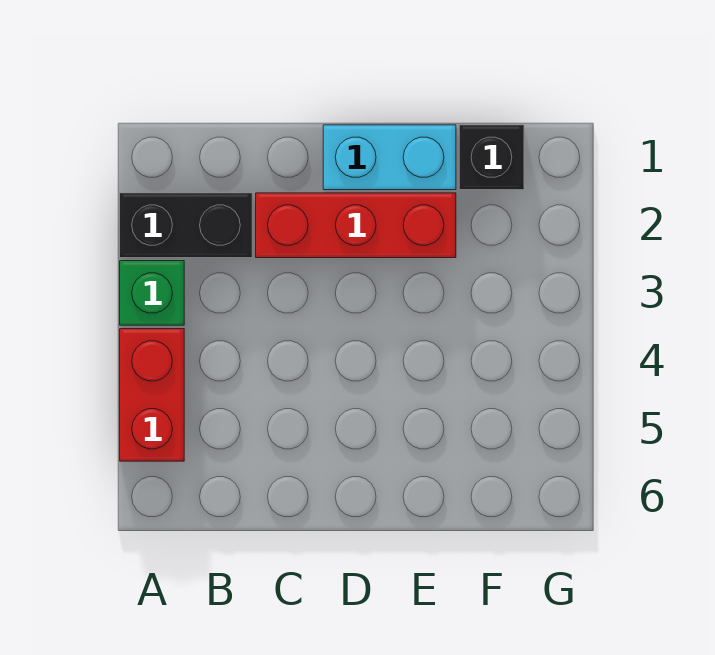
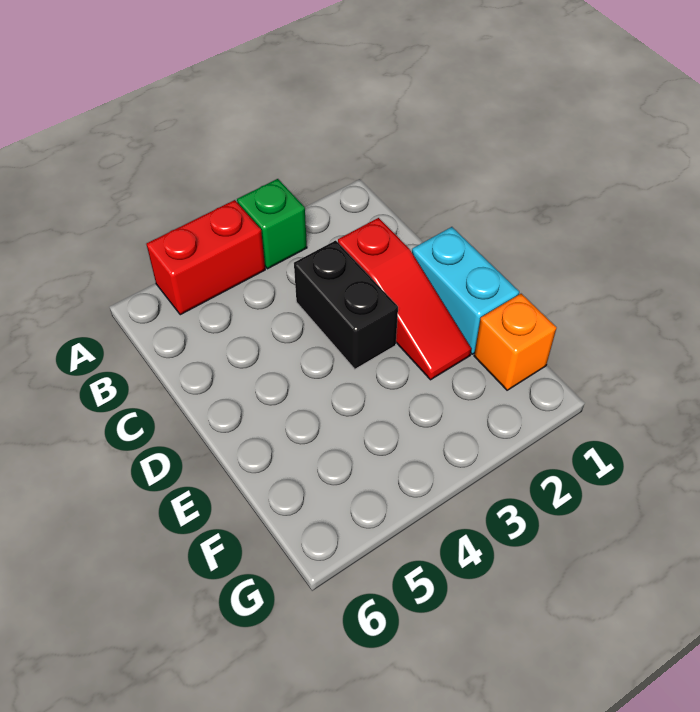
black brick A2:B2 level 1 -> black brick C3:D3 level 1
red brick C2:E2 level 1 -> red slope C2:E2 level 1 top C
black brick F1 level 1 -> orange brick F1 level 1

